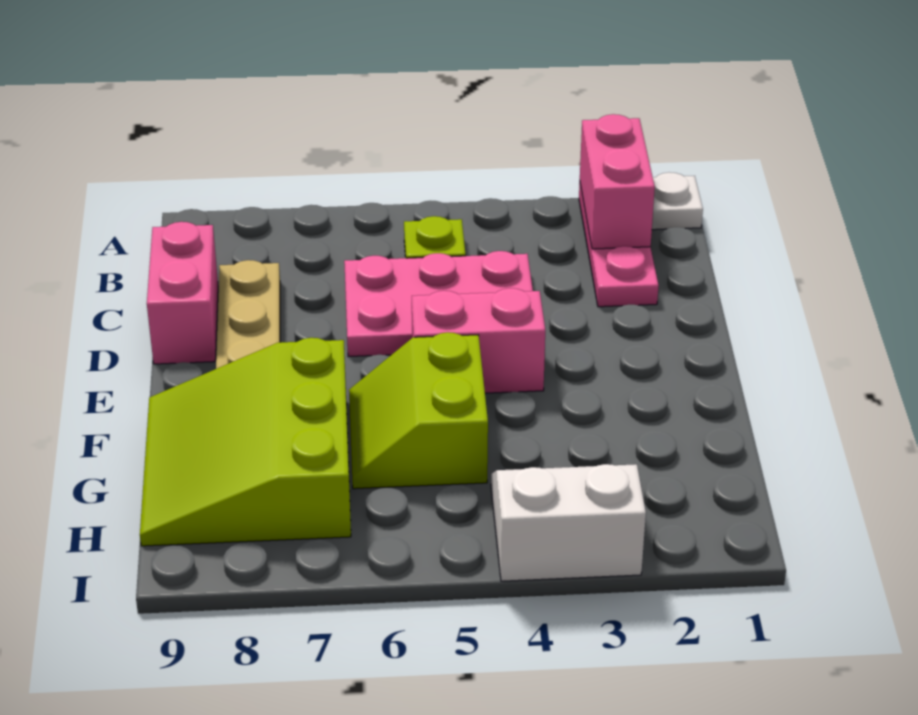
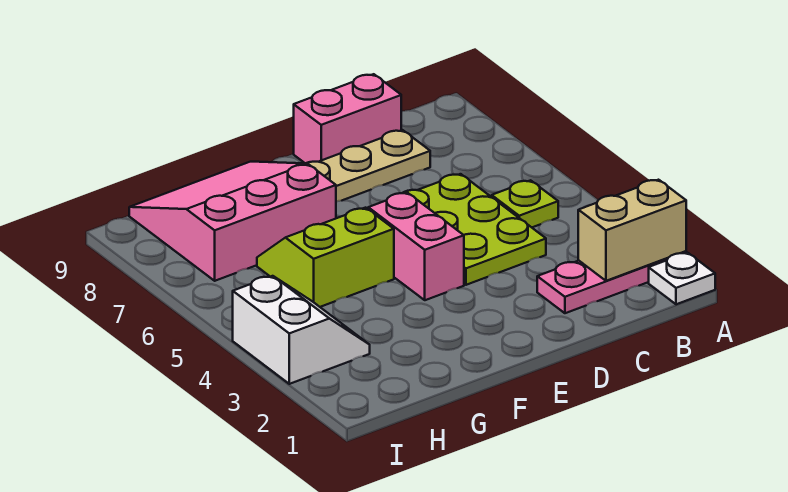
pink brick A2:B2 level 2 -> tan brick A2:B2 level 2
pink plate C4:D6 level 1 -> lime plate C4:D6 level 1
lime slope F7:H9 level 1 top 7 -> pink slope F7:H9 level 1 top 7

